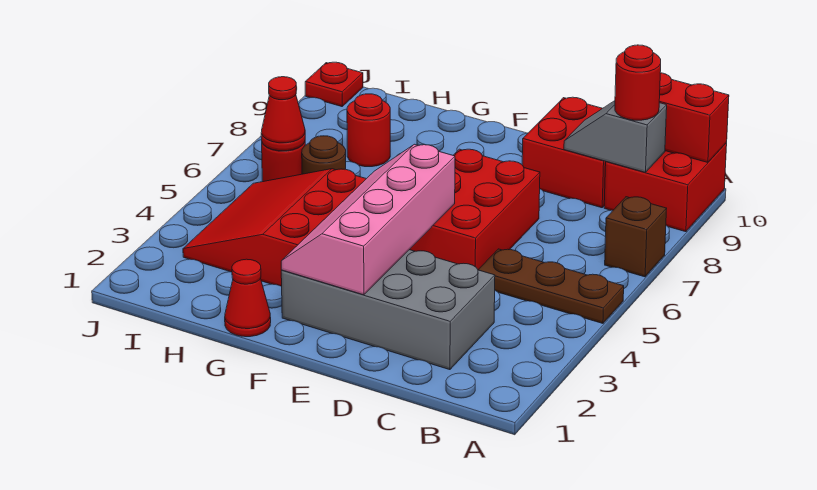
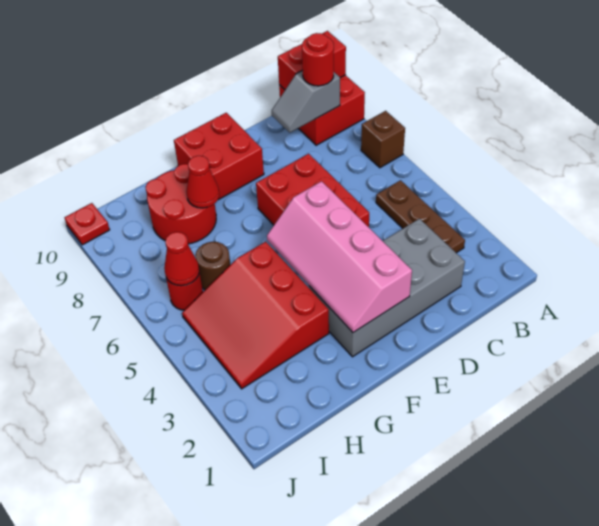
brown plate A5:C5 level 1 -> brown plate B3:B5 level 1
red brick C9:D10 level 1 -> red brick E9:F10 level 1
red cone G1 level 1 -> red cone G8 level 2
red round brick H8 level 1 -> red round brick G8:H9 level 1

